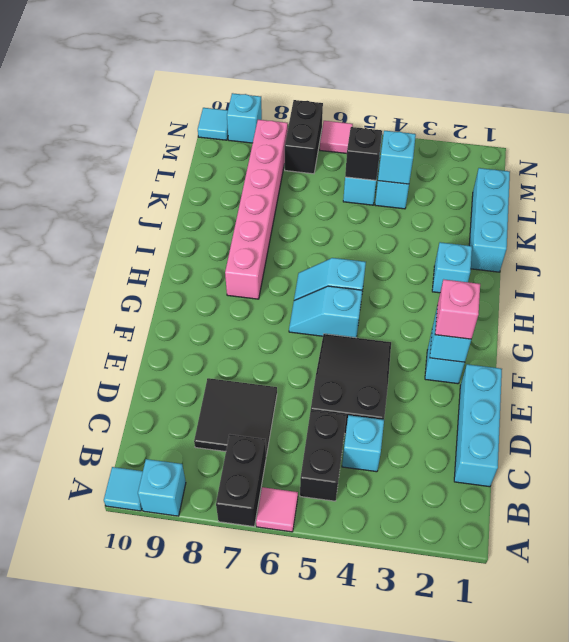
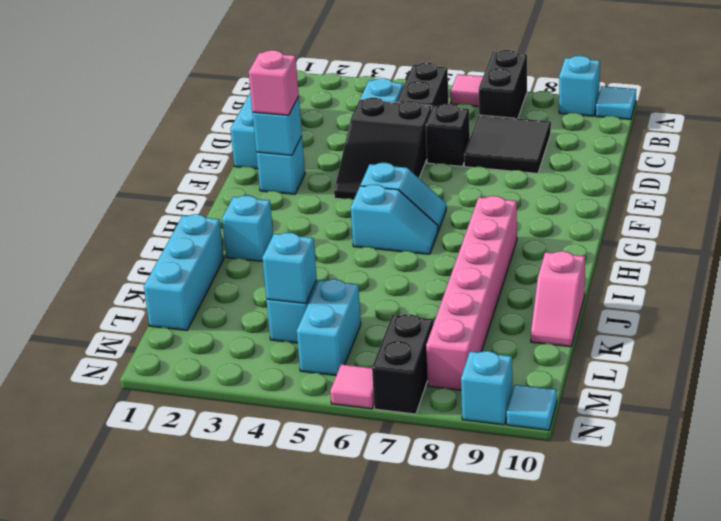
none -> pink slope J10:K10 level 1 top J
black brick L5 level 2 -> black brick D6 level 1

